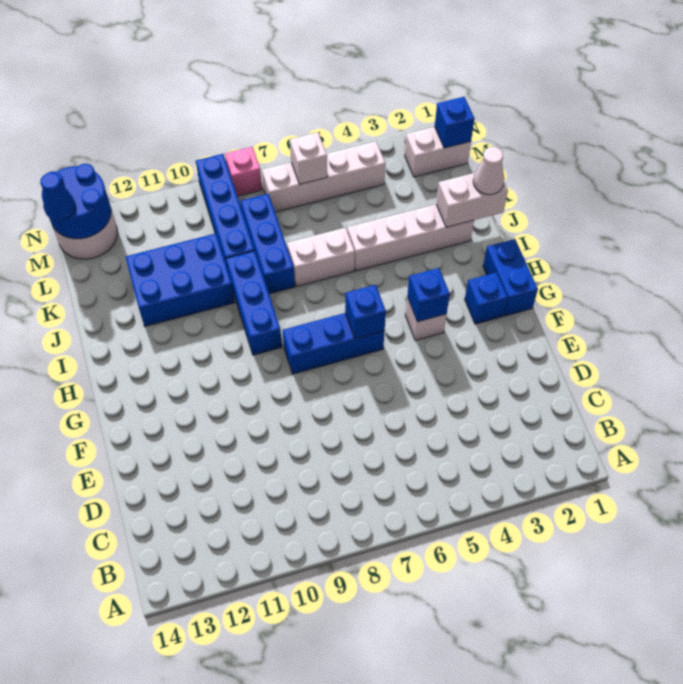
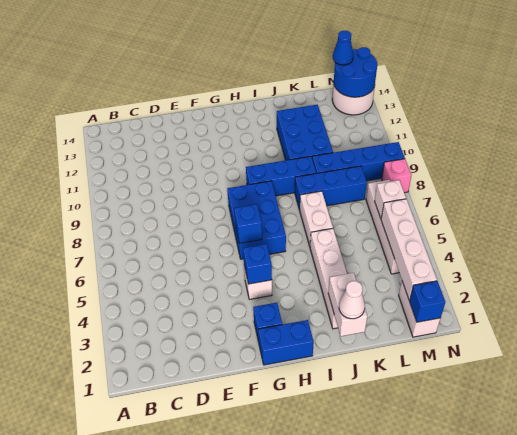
blue brick G6:G8 level 1 -> blue brick G6:H8 level 1
none -> white brick M2:M5 level 2

